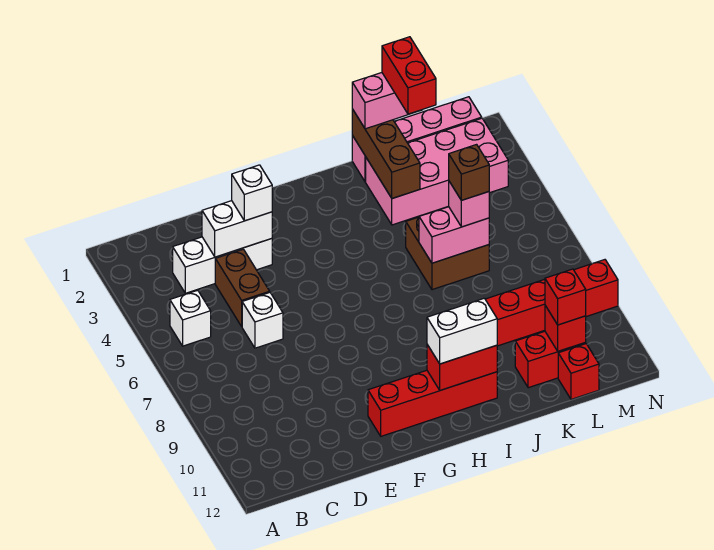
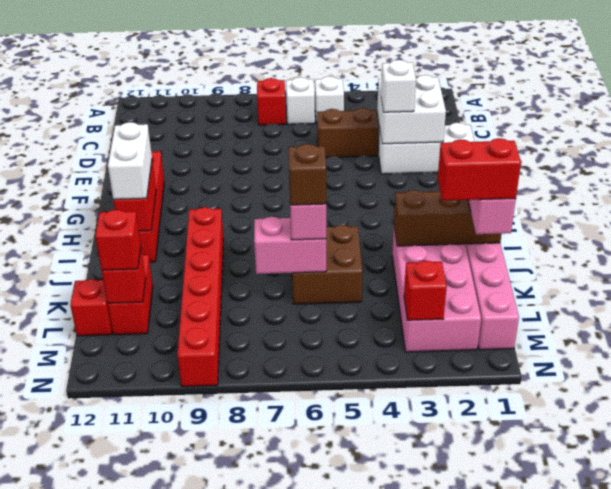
none -> red brick B7 level 1
white brick C3:E3 level 1 -> white brick E1:E3 level 1
white brick D3:E3 level 2 -> white brick D2:E3 level 2
white brick D6 level 1 -> white brick B6 level 1
pink brick J6:K6 level 2 -> pink brick K6:K7 level 2
none -> red brick M3 level 2

